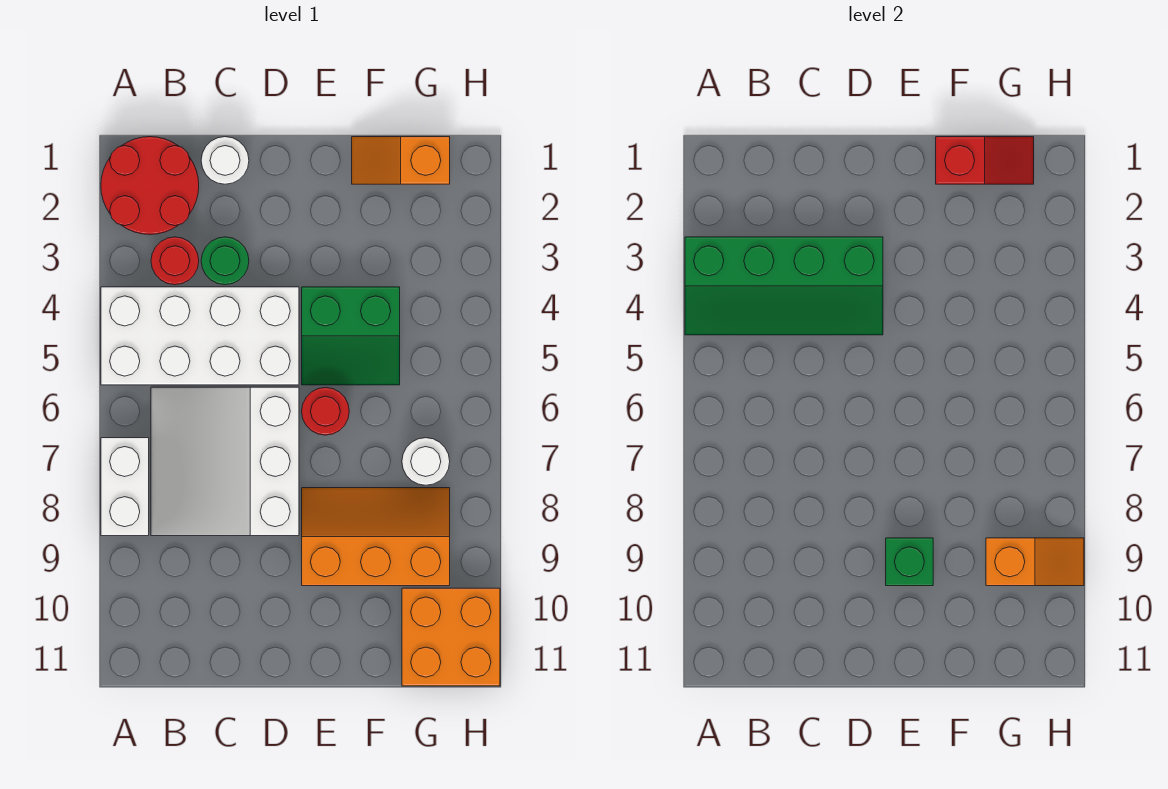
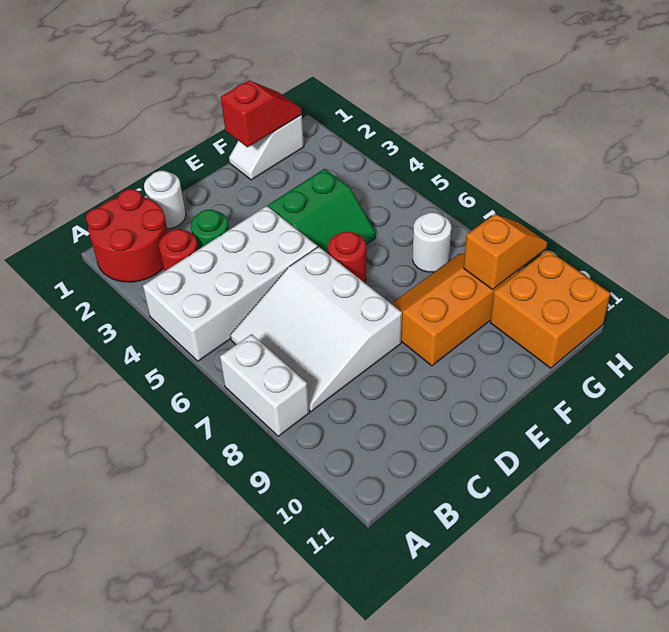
green slope A3:D4 level 2 top 3 -> none
green brick E9 level 2 -> none
orange slope F1:G1 level 1 top G -> white slope F1:G1 level 1 top G

